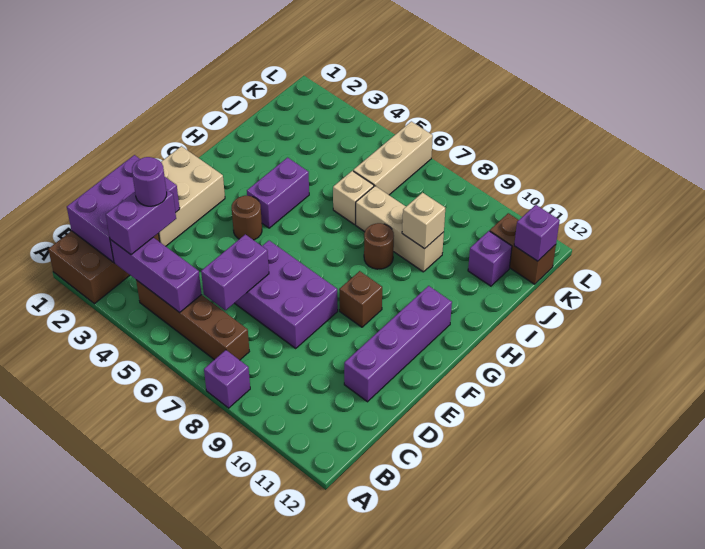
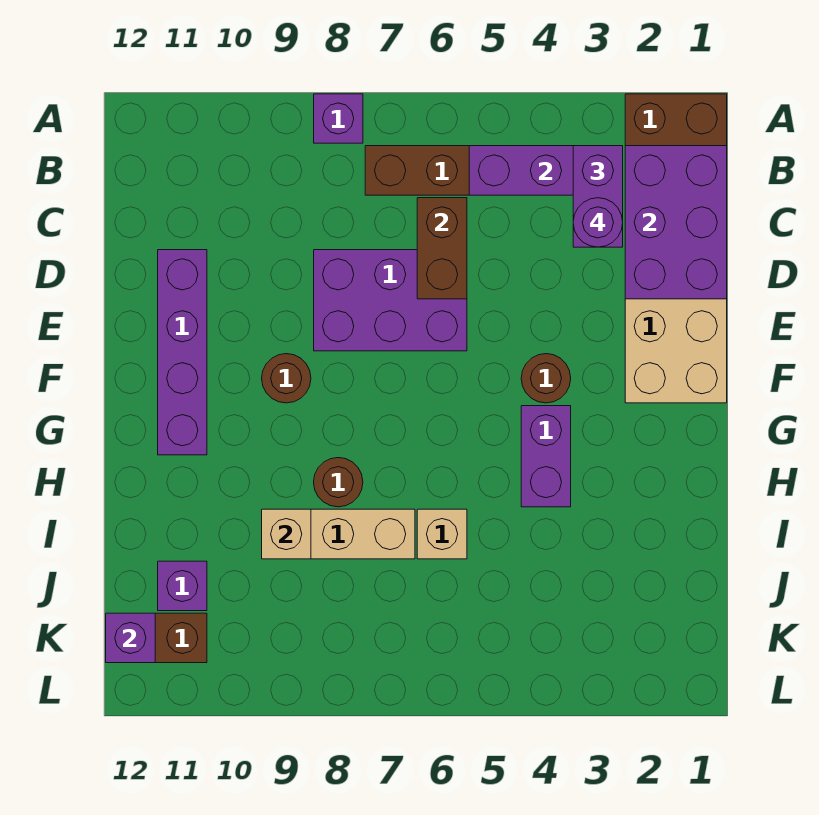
purple brick C6:D6 level 2 -> brown brick C6:D6 level 2
brown brick F9 level 1 -> brown round brick F9 level 1
tan brick J6:L6 level 1 -> none

